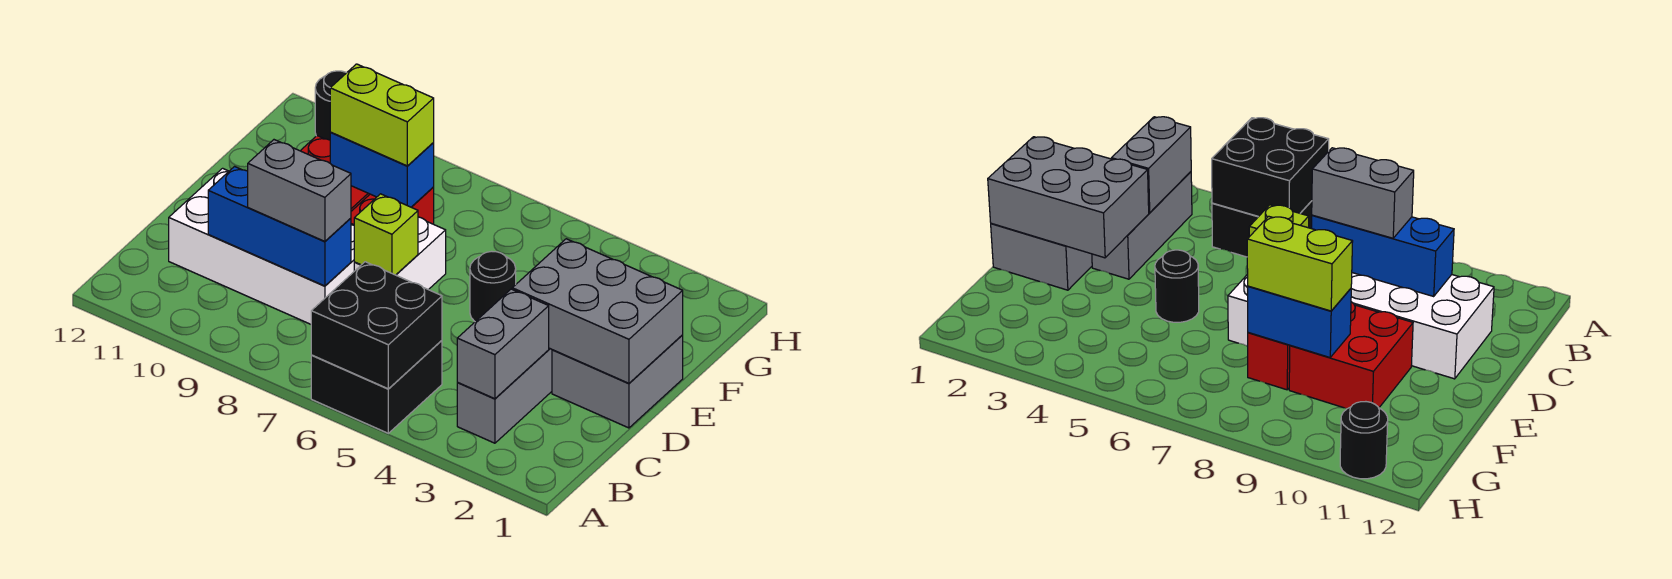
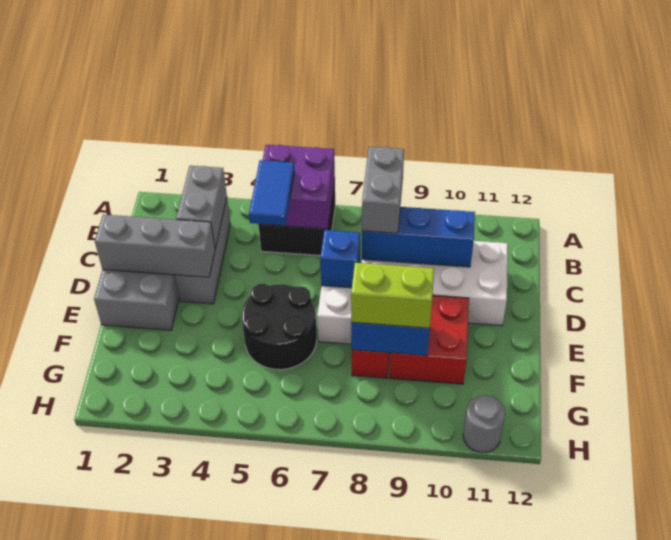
black brick A5:B6 level 2 -> purple brick A5:B6 level 2
none -> blue tile B5:C5 level 3
grey brick C8:C9 level 3 -> grey brick B8:C8 level 3
grey brick D1:E3 level 2 -> grey brick D1:D3 level 2
lime brick D7 level 2 -> blue brick D7 level 2
black round brick E5 level 1 -> black round brick E5:F6 level 1
black round brick H11 level 1 -> grey round brick H11 level 1

